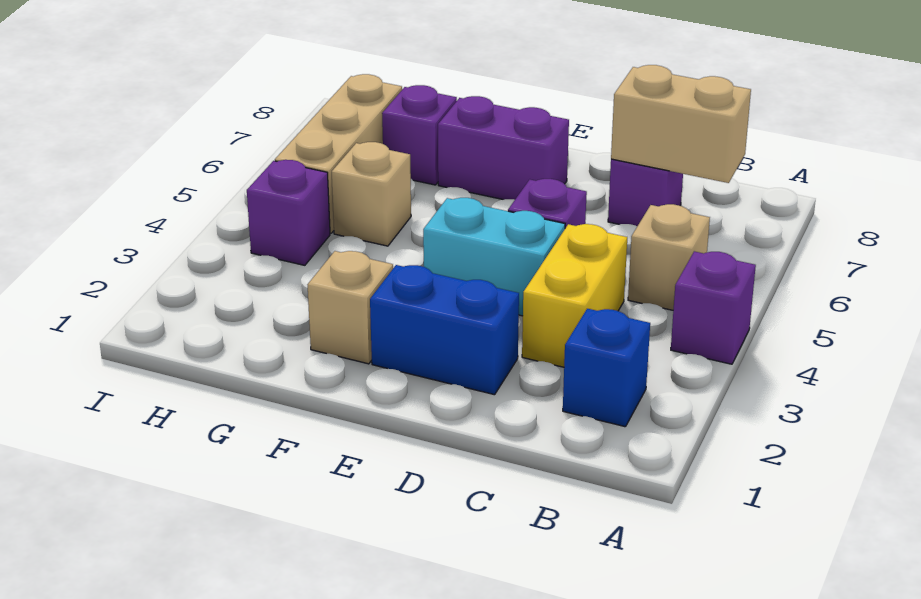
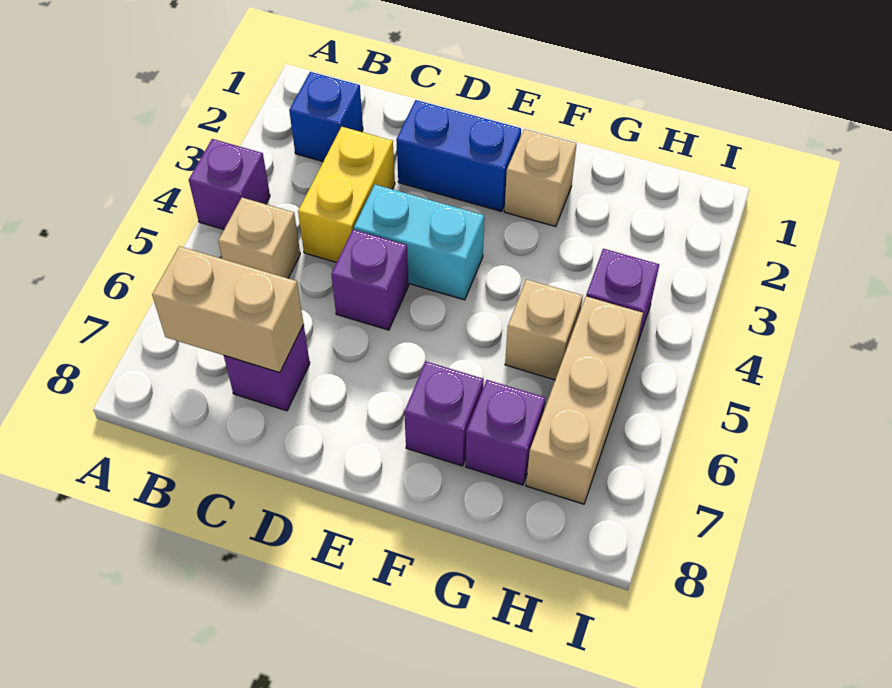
purple brick E7:F7 level 1 -> purple brick F7 level 1

